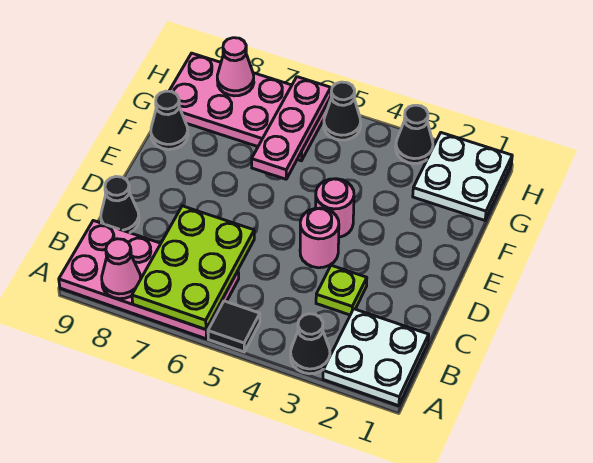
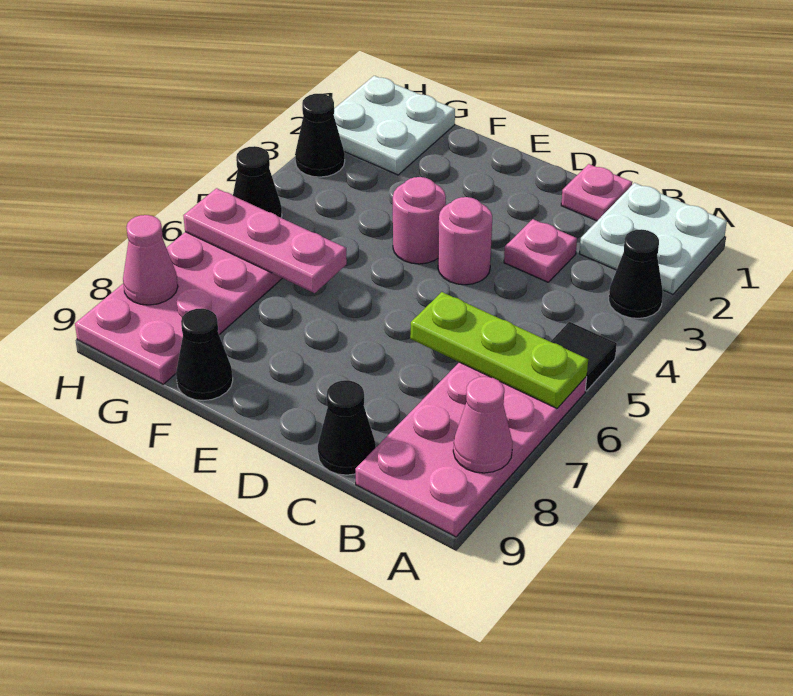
lime plate A6:C7 level 2 -> lime plate A6:C6 level 2
none -> pink plate C1 level 1
lime plate C3 level 1 -> pink plate C3 level 1

